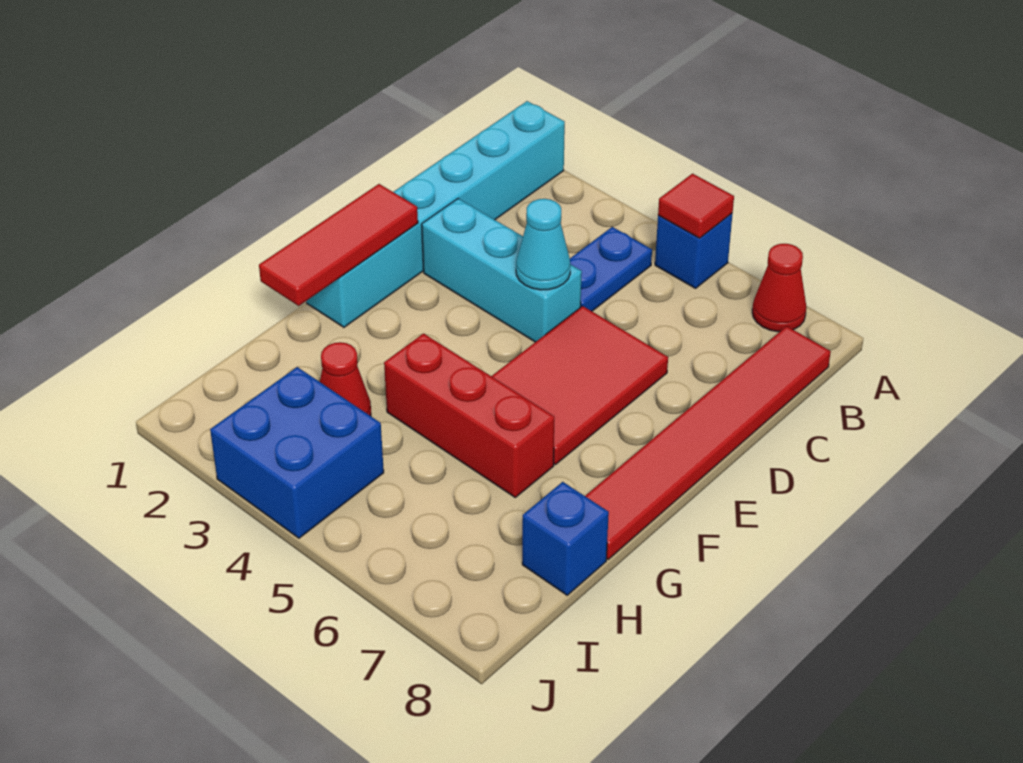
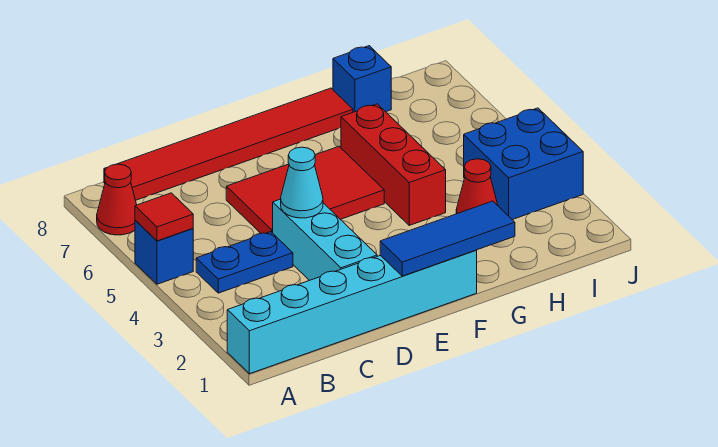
red tile E1:G1 level 2 -> blue tile E1:G1 level 2

